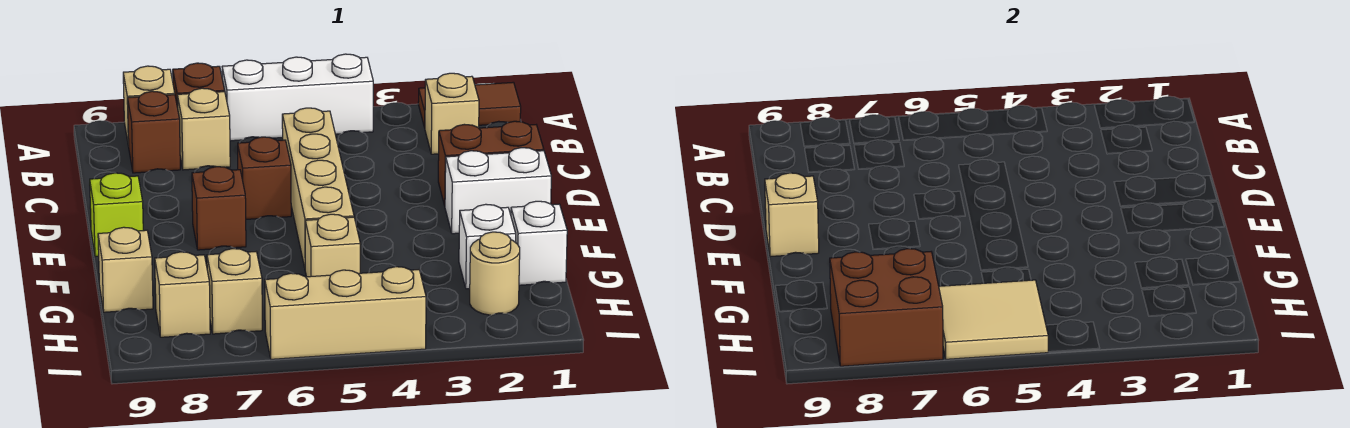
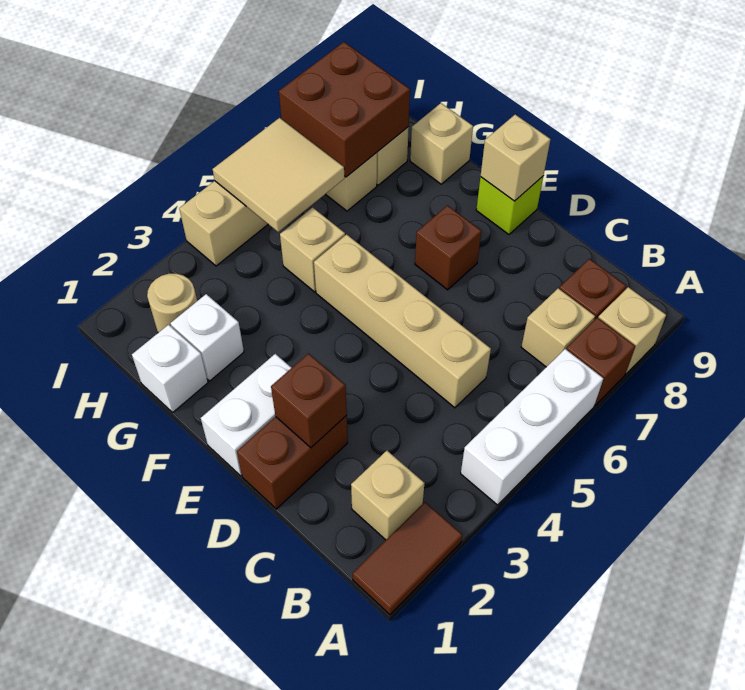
brown brick D6 level 1 -> brown brick D2 level 2

